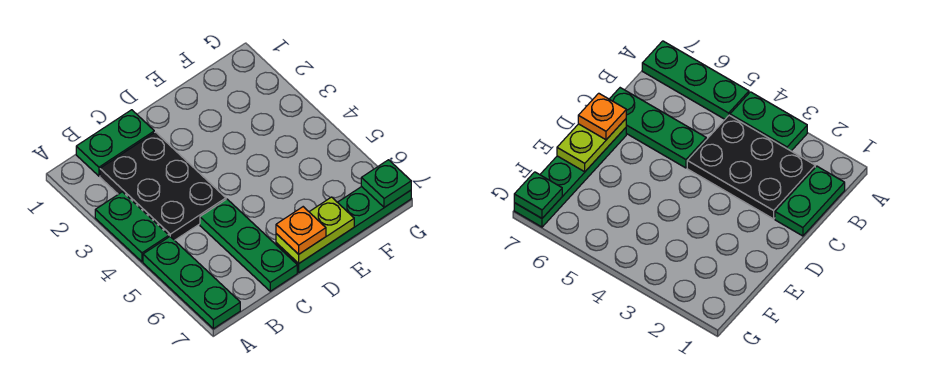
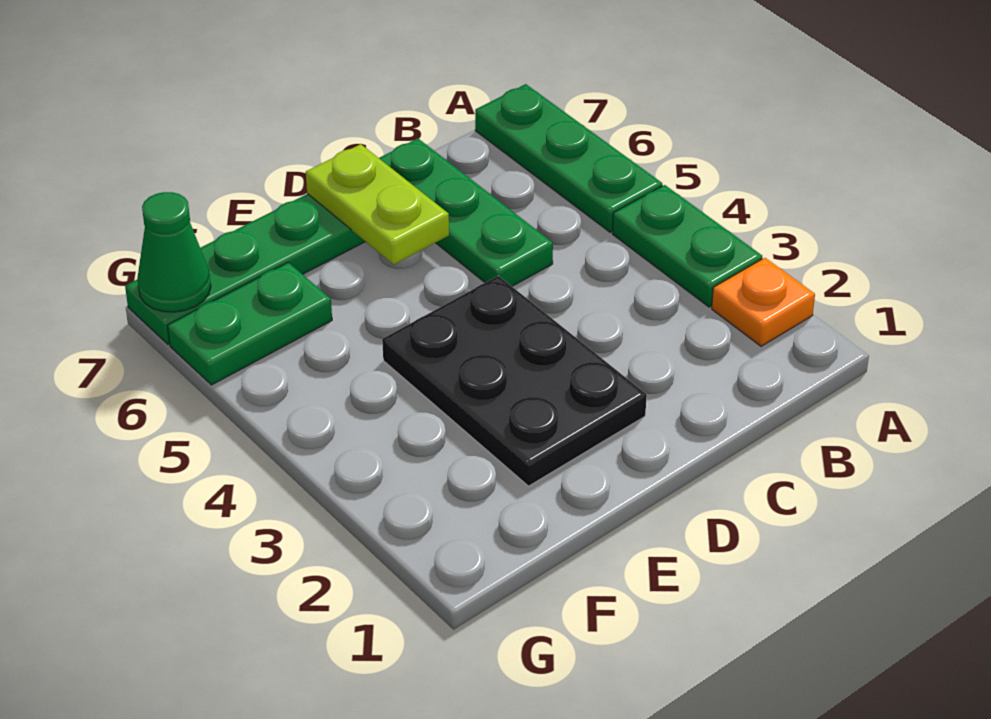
green plate B1:C1 level 1 -> green plate F6:G6 level 1
black plate B2:C4 level 1 -> black plate D2:E4 level 1
lime plate D7:E7 level 2 -> lime plate D6:D7 level 2
orange plate D7 level 3 -> orange plate A2 level 1
green plate G7 level 2 -> green cone G7 level 2

